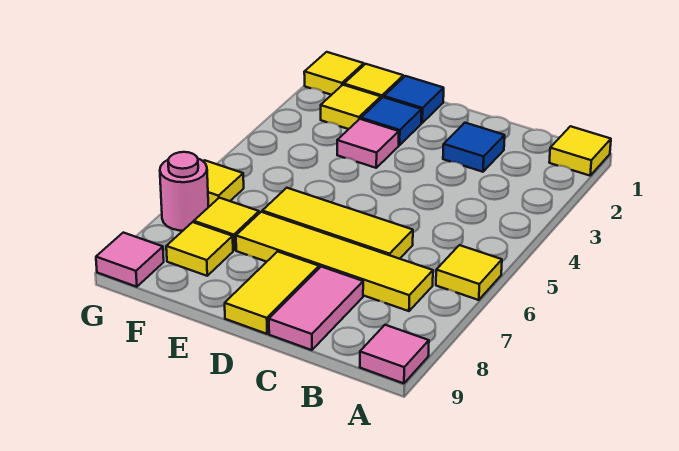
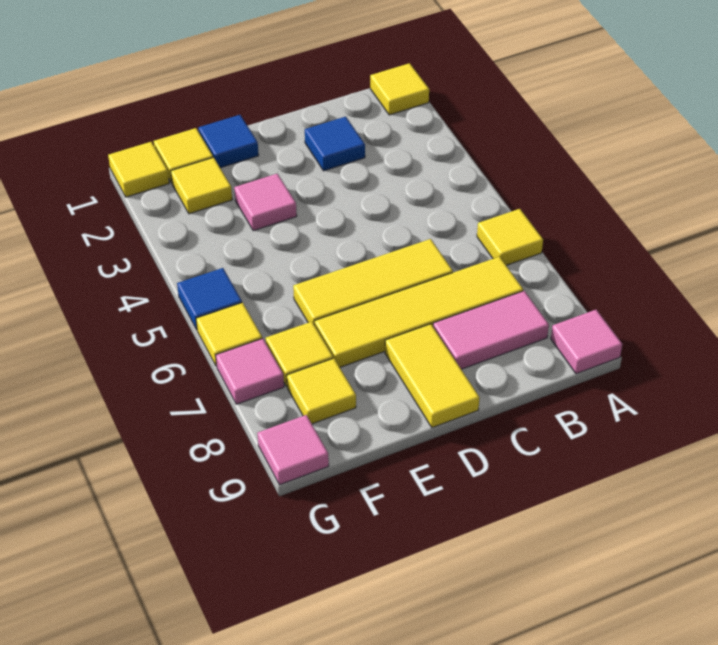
pink tile C8:C9 level 1 -> pink tile B8:C8 level 1
blue tile E2 level 1 -> blue tile G5 level 1
pink round brick G7 level 1 -> pink tile G7 level 1

